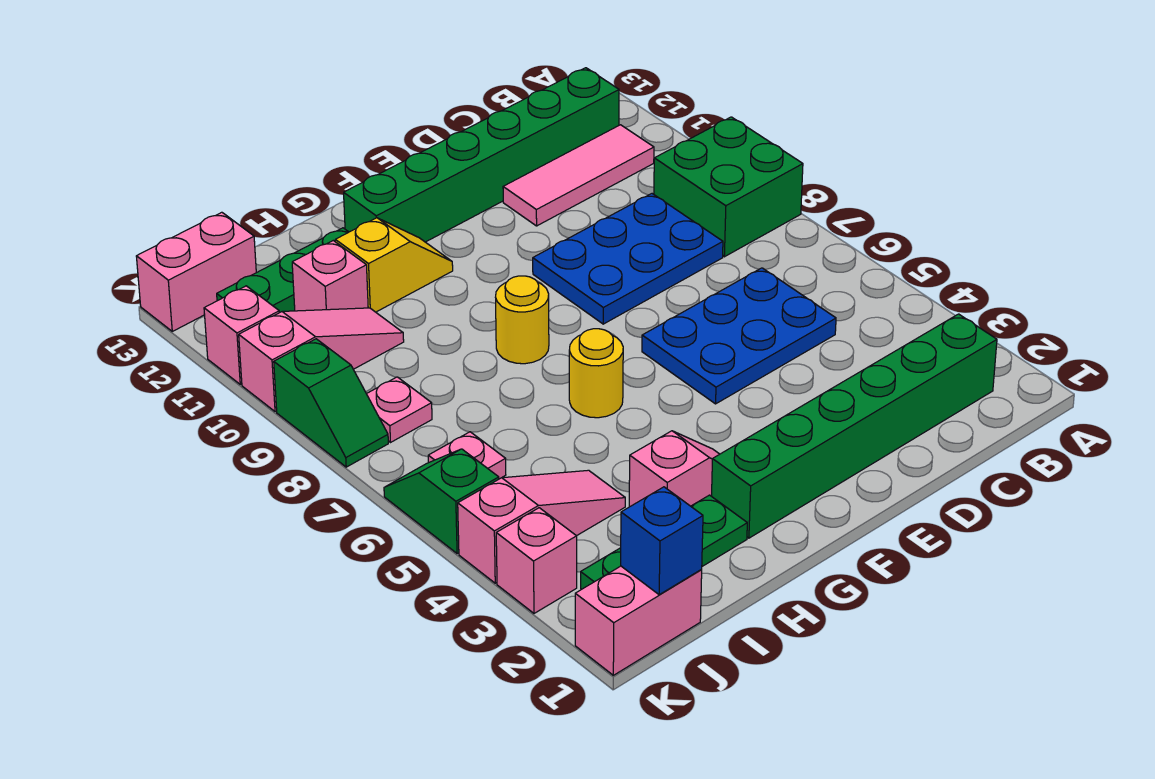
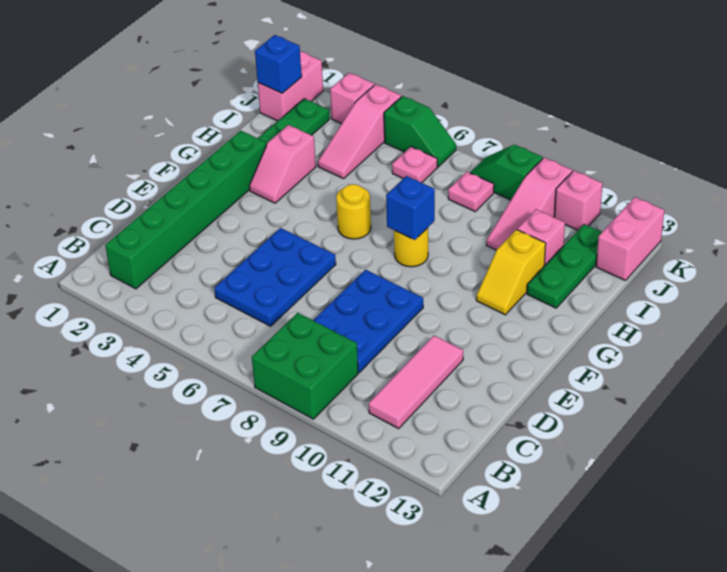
green brick B12:G12 level 1 -> none
none -> blue brick G8 level 2

